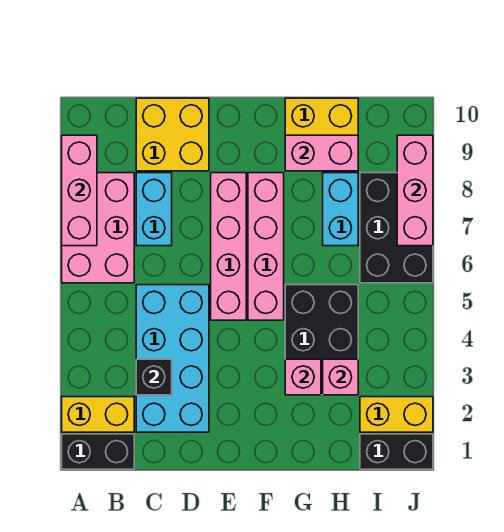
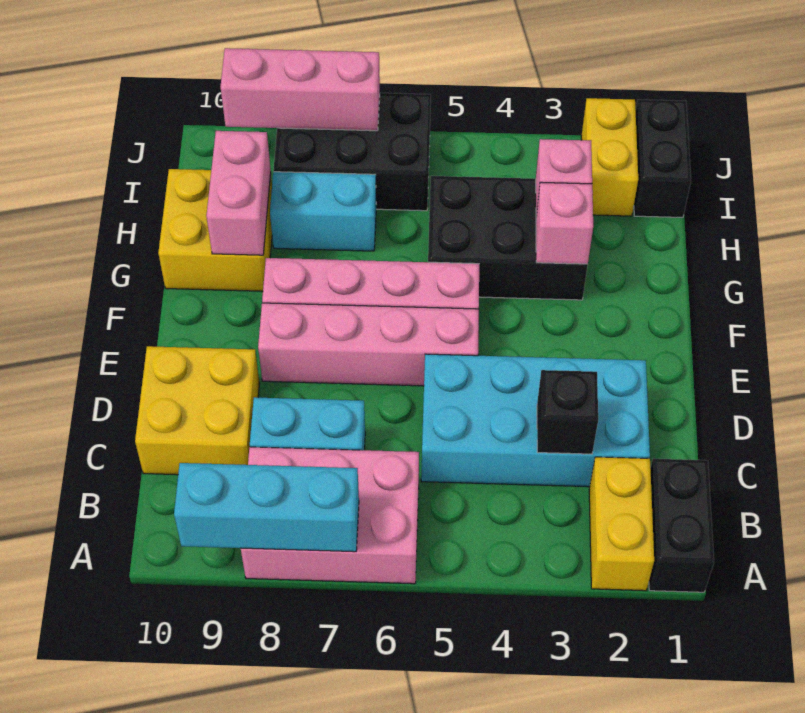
pink brick A7:A9 level 2 -> cyan brick A7:A9 level 2

